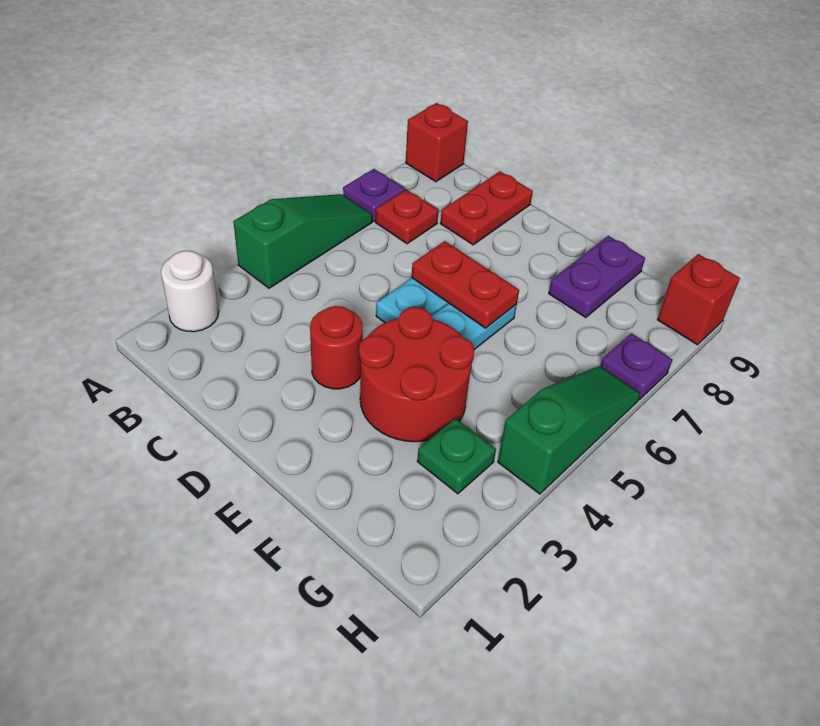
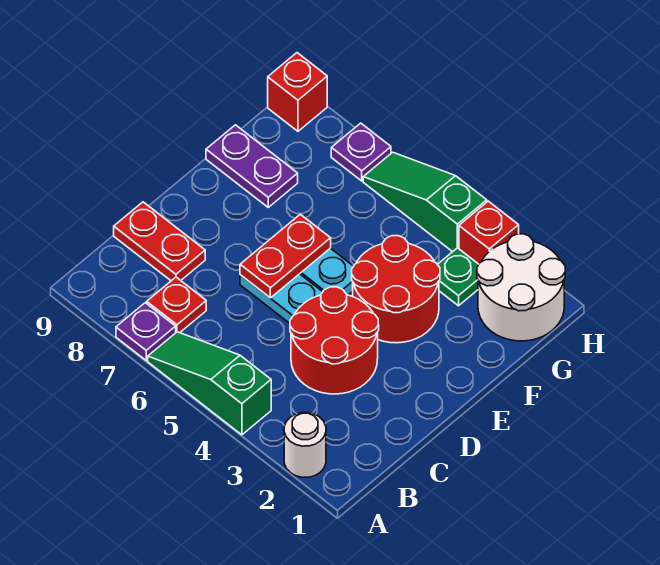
red brick A9 level 1 -> red brick H3 level 1
red round brick D3 level 1 -> red round brick C3:D4 level 1
none -> white round brick G1:H2 level 1

